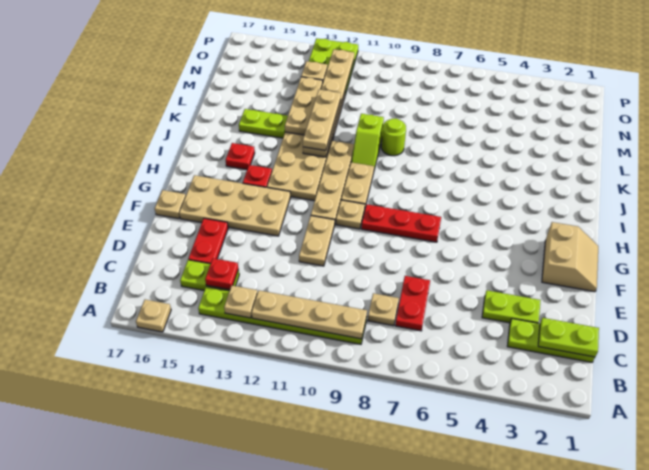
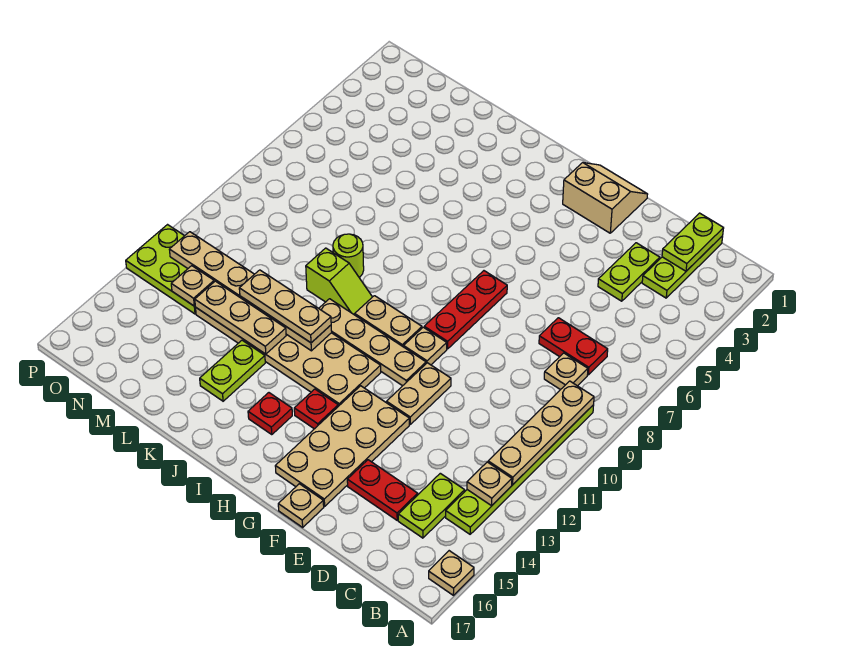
red plate C14 level 2 -> none
tan plate E11:F11 level 1 -> tan plate F11:F12 level 1

